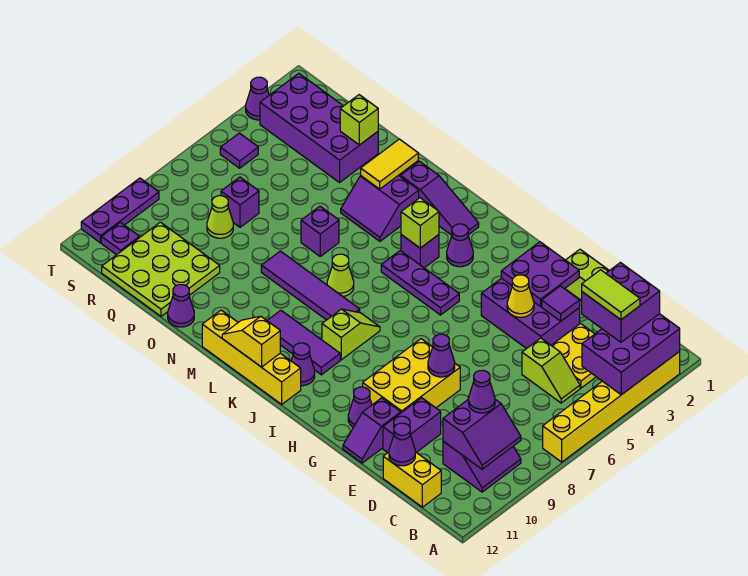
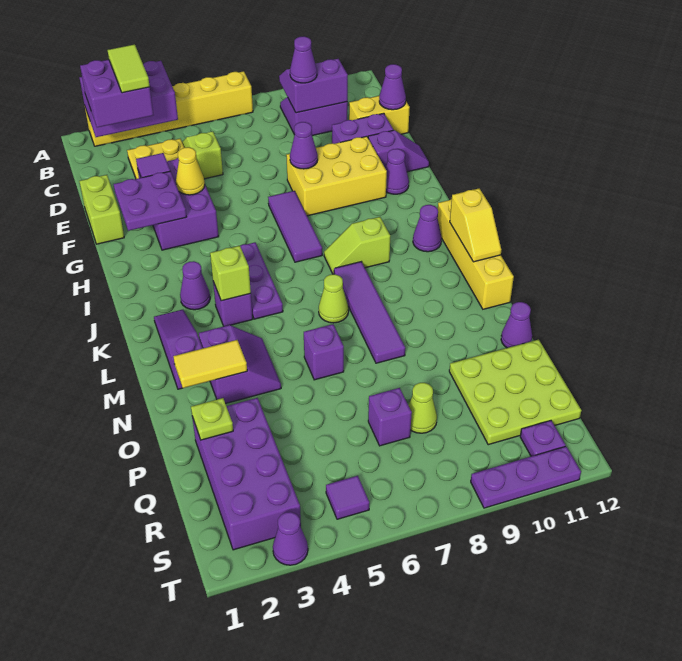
yellow brick C12:D12 level 1 -> yellow brick D11:D12 level 1
purple tile J10:L10 level 1 -> purple tile G7:I7 level 1
lime brick P2 level 2 -> lime plate P2 level 2

